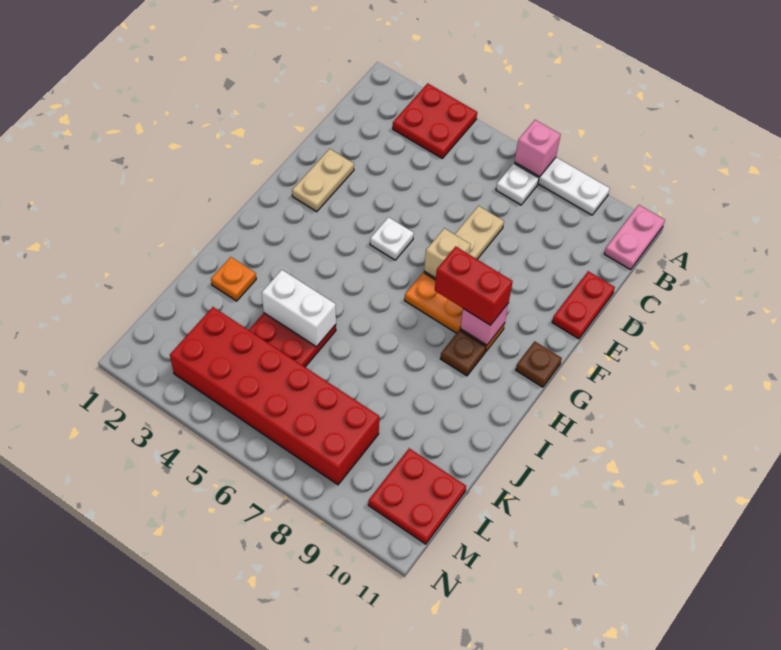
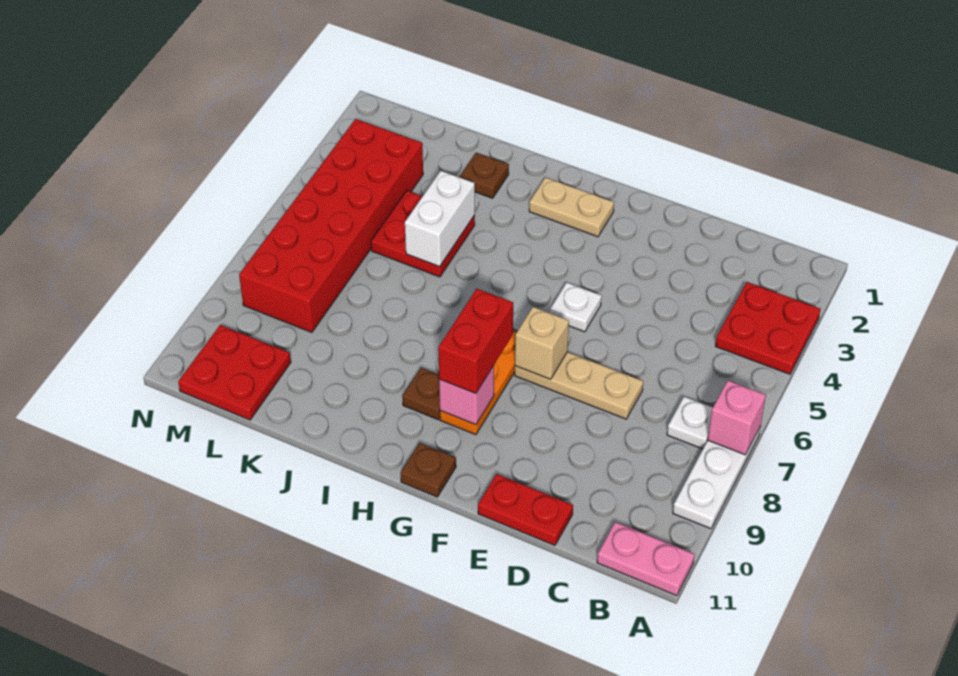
tan plate E2:F2 level 1 -> tan plate G2:H2 level 1
orange plate J2 level 1 -> brown plate J2 level 1

